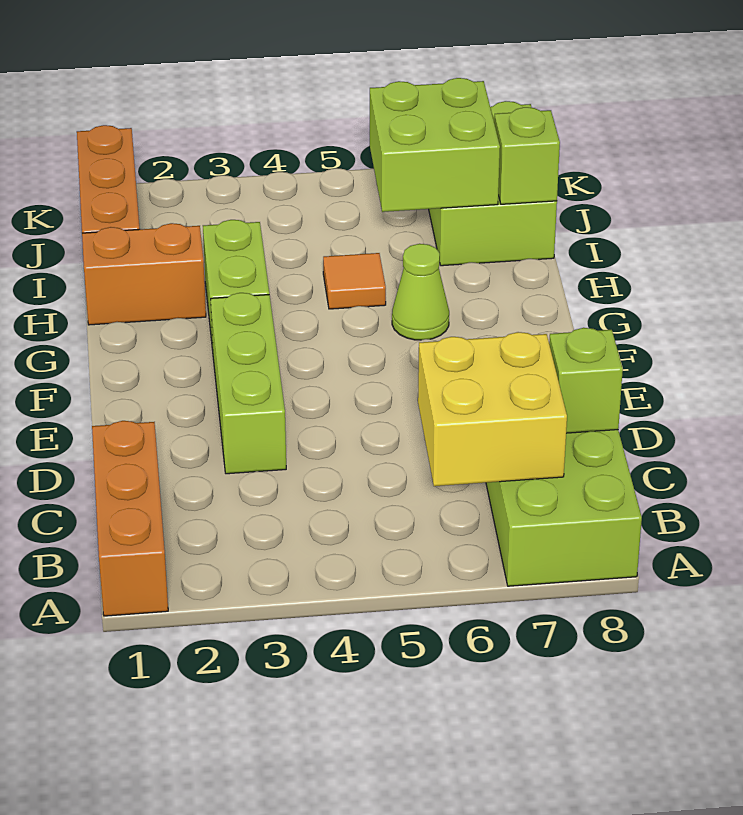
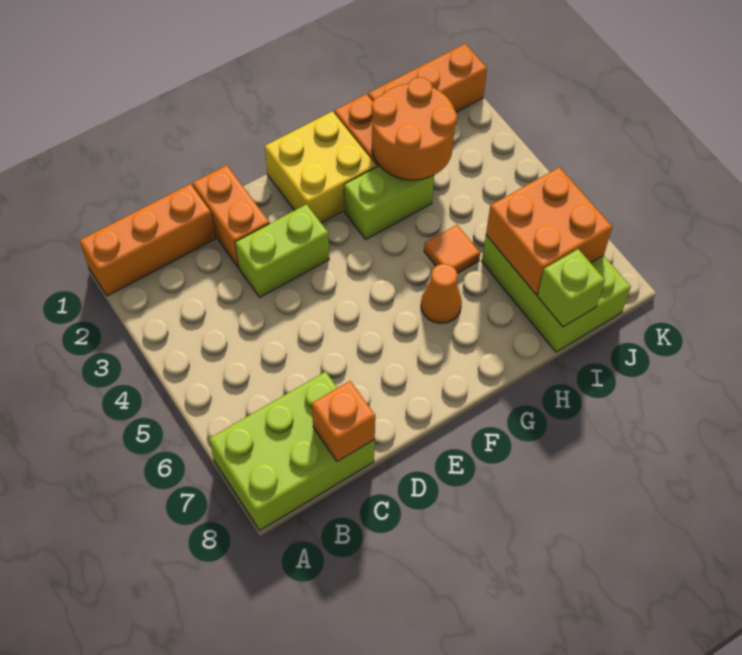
yellow brick B6:C7 level 2 -> yellow brick F1:G2 level 1
lime brick C8 level 2 -> orange brick C8 level 2
none -> orange brick D1:D2 level 1
lime brick D3:F3 level 1 -> lime brick D3:E3 level 1
lime cone G6 level 1 -> orange cone G6 level 1
none -> orange round brick H2:I3 level 2
lime brick I6:J7 level 2 -> orange brick I6:J7 level 2
lime brick I7:K8 level 1 -> lime brick I6:J8 level 1

